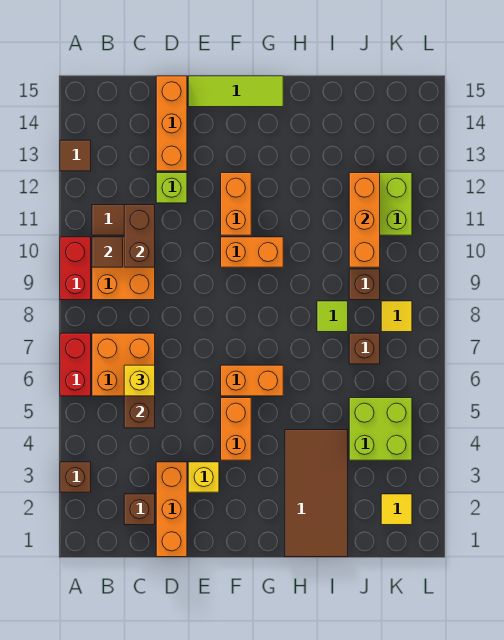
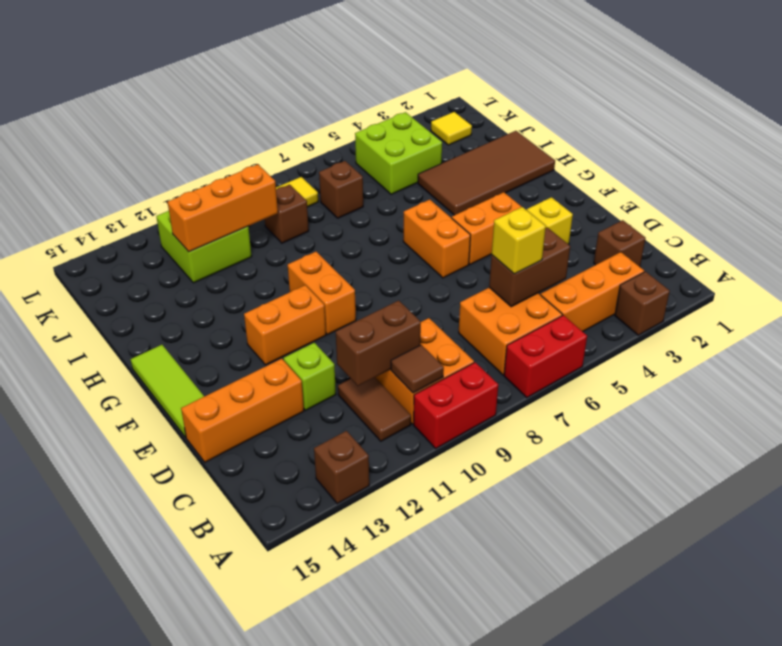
brown tile A13 level 1 -> brown brick A13 level 1
orange brick D1:D3 level 1 -> orange brick B3:B5 level 1
lime tile I8 level 1 -> none

